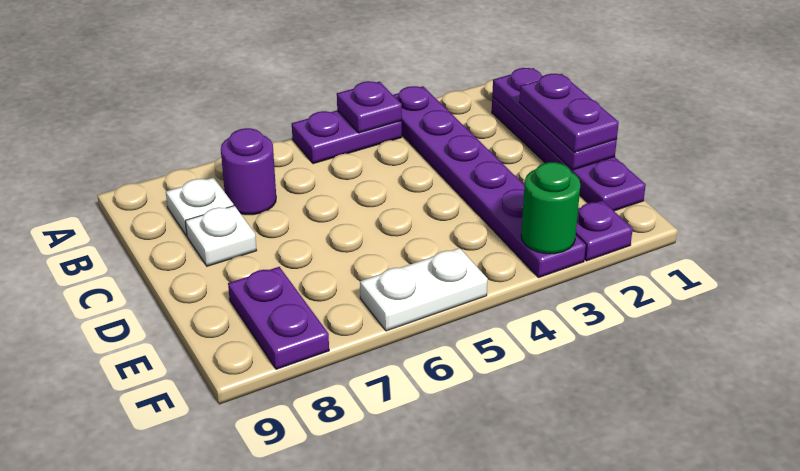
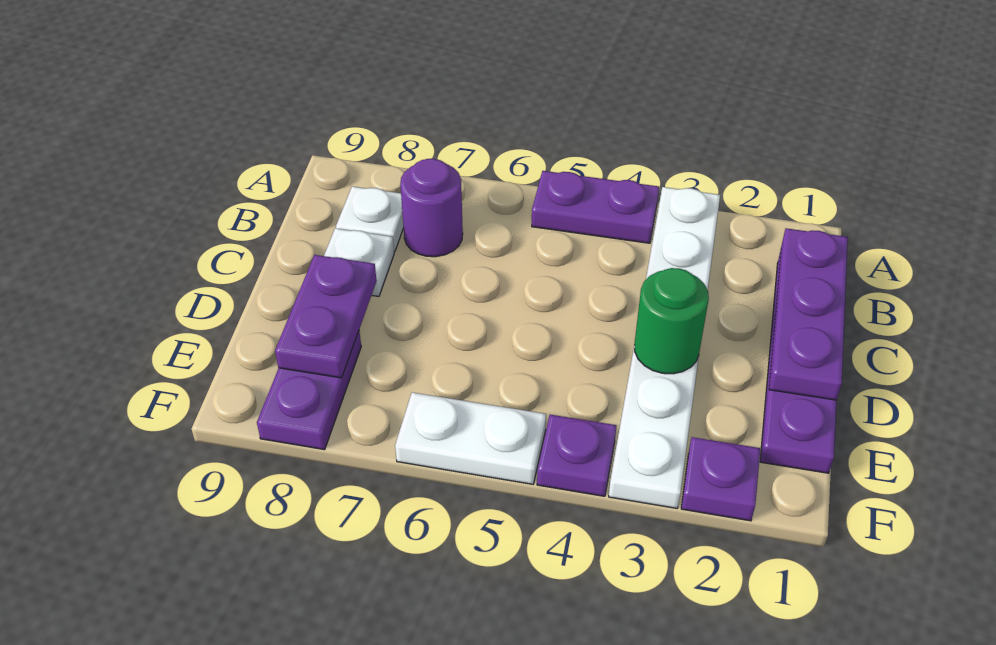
purple plate A3:F3 level 1 -> white plate A3:F3 level 1
purple plate A4 level 2 -> purple plate F4 level 1
purple plate C1:D1 level 3 -> purple plate D8:E8 level 2
green round brick F3 level 2 -> green round brick D3 level 2

